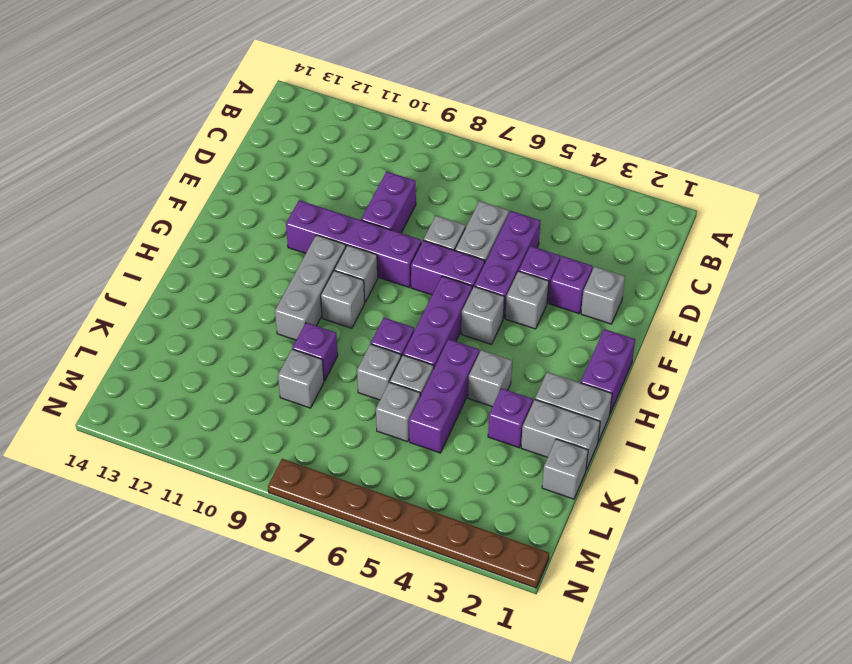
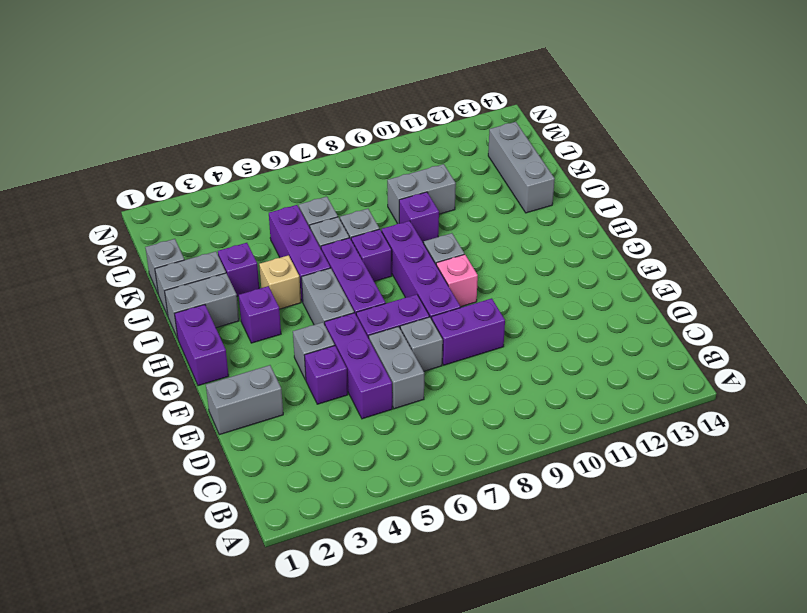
purple brick D9:E9 level 1 -> purple brick E8:E9 level 1
grey brick E2 level 1 -> grey brick E1:E2 level 1
purple brick E3 level 1 -> purple brick H3 level 1
purple brick F8:F11 level 1 -> purple brick F8:I8 level 1
grey brick G5 level 1 -> grey brick G5:H5 level 1
grey brick G9 level 1 -> pink brick G9 level 1
grey brick G10:I10 level 1 -> grey brick J13:L13 level 1
grey brick I4 level 1 -> tan brick I4 level 1
grey brick K9 level 1 -> grey brick K9:K10 level 1
brown plate N1:N8 level 1 -> none

